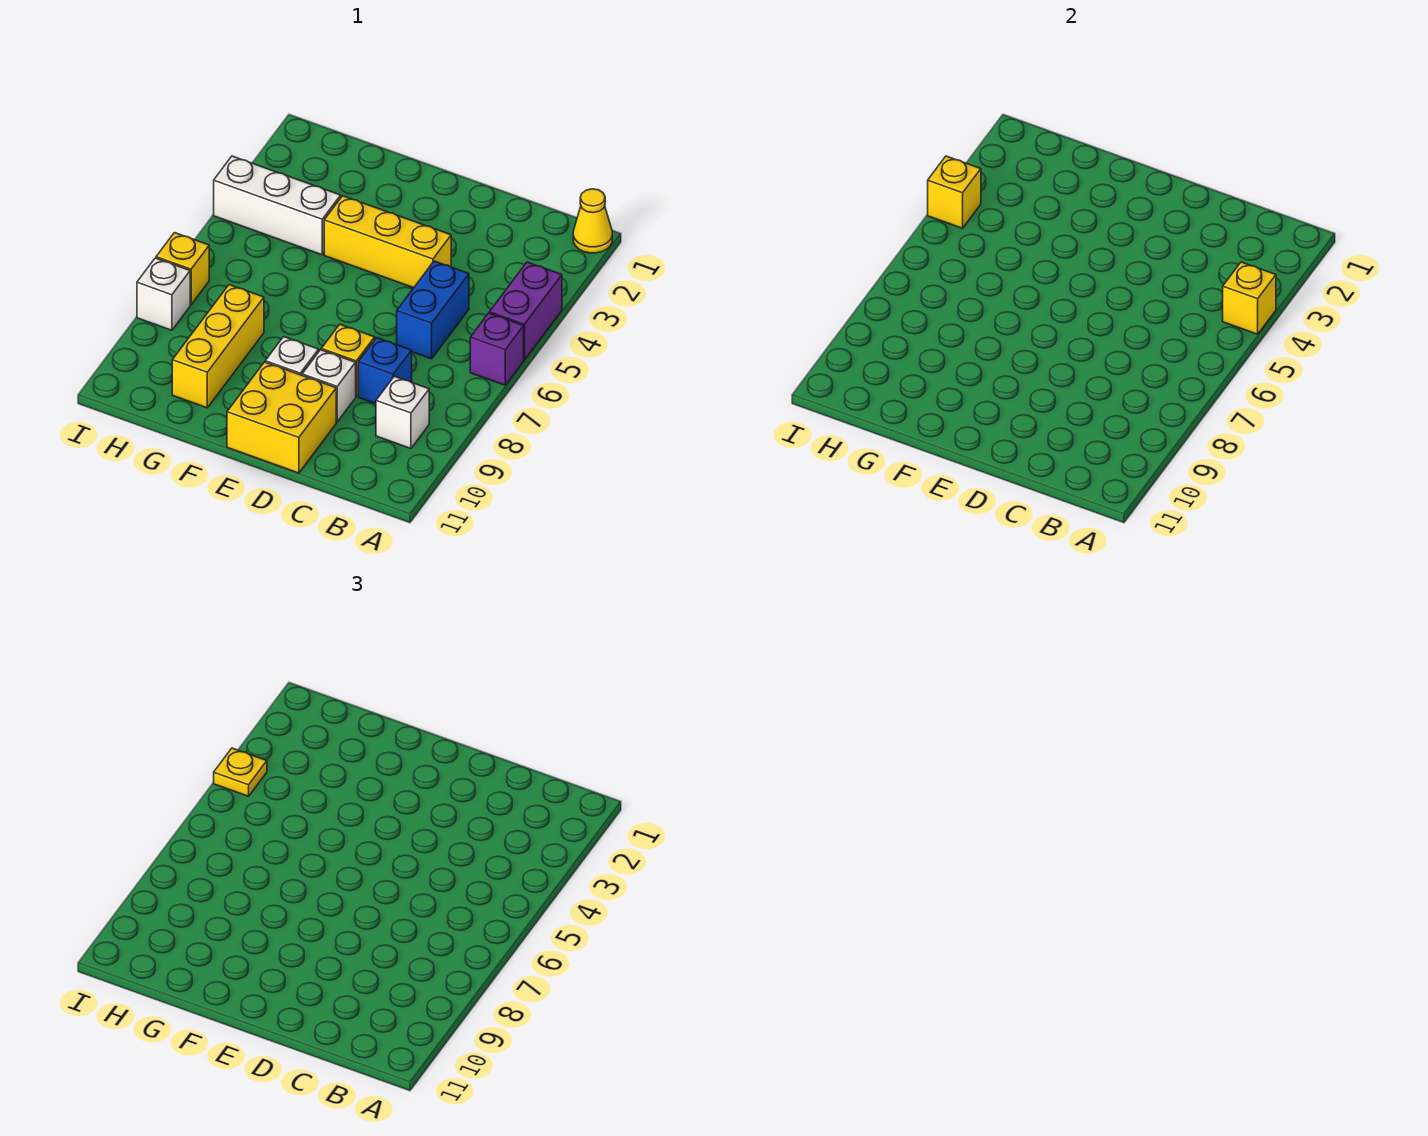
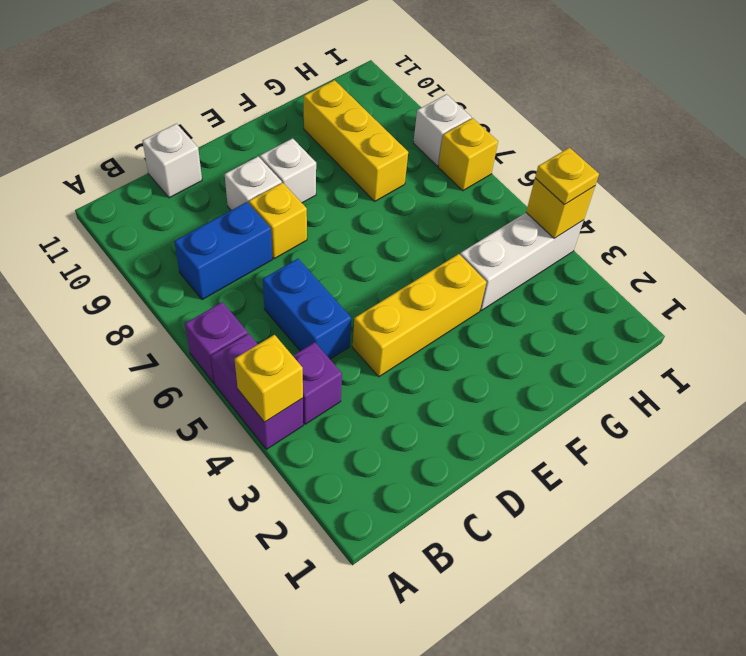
yellow cone A1 level 1 -> none
none -> purple brick B4 level 1
white brick B9 level 1 -> white brick C11 level 1
blue brick C8 level 1 -> blue brick B8:C8 level 1
yellow brick D10:E11 level 1 -> none

